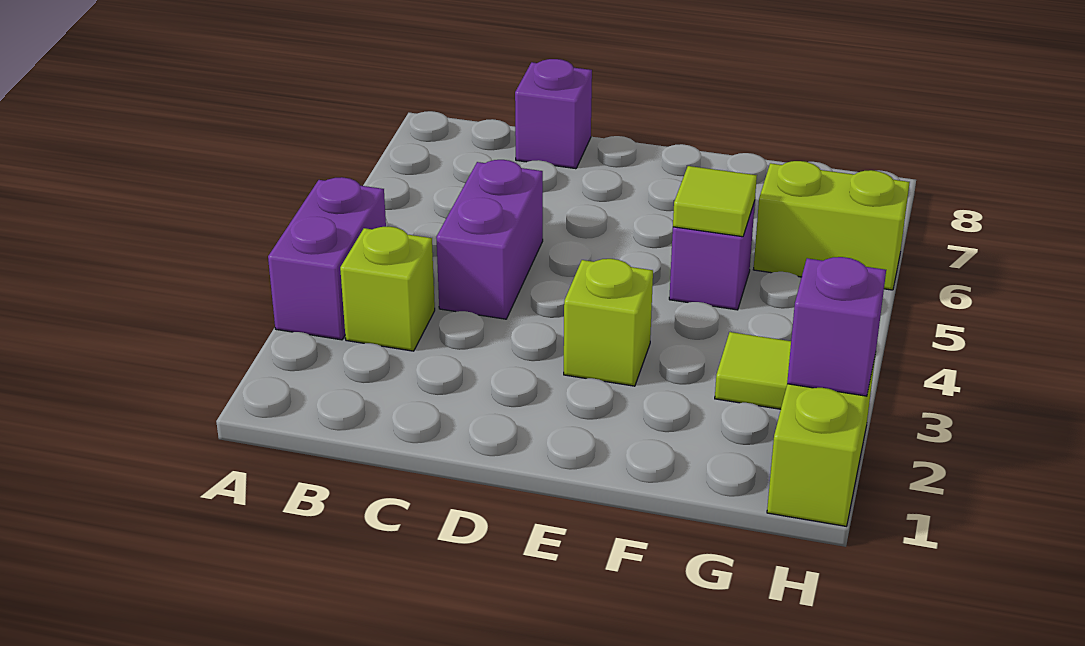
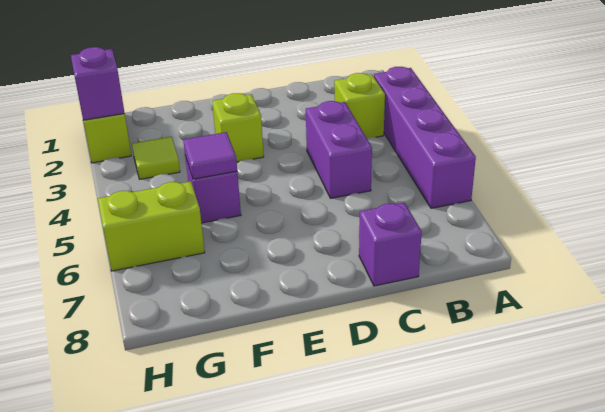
purple brick A3:A4 level 1 -> purple brick A3:A6 level 1
lime tile F5 level 2 -> purple tile F5 level 2

